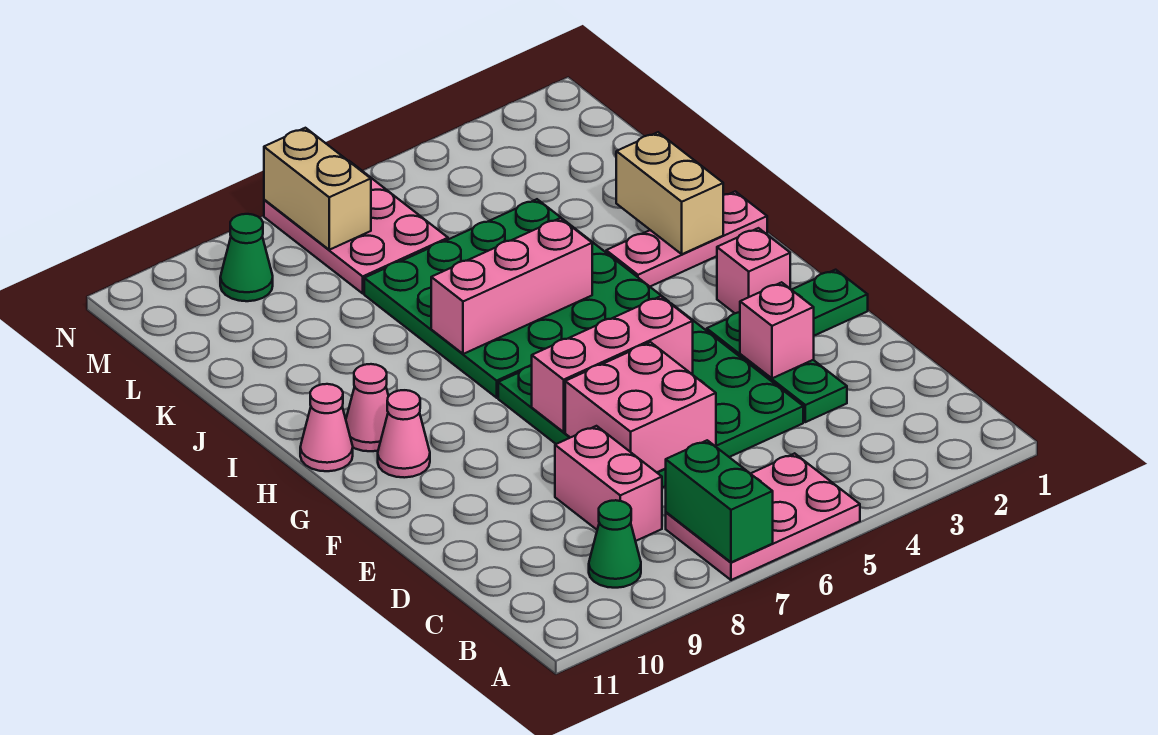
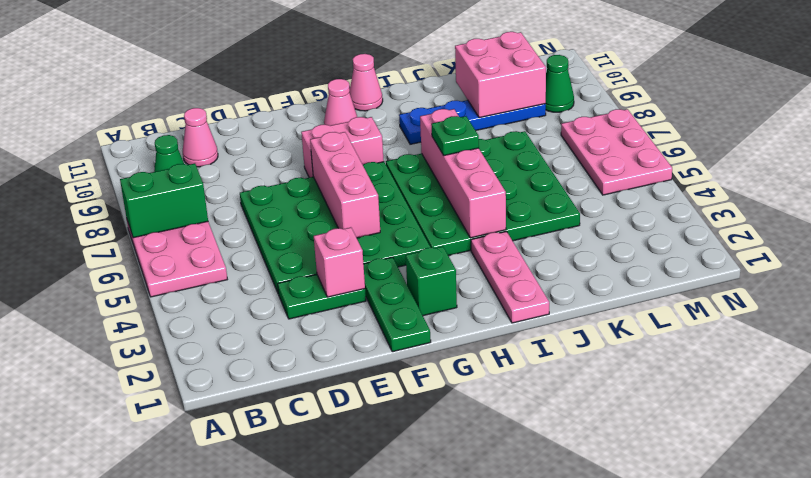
pink brick C8:D8 level 1 -> pink brick F8:G8 level 1
pink brick D6:E7 level 2 -> pink brick K9:L10 level 2
pink brick G2 level 1 -> green brick G2 level 1
pink cone H10 level 1 -> pink cone C10 level 1
tan brick I2:J2 level 2 -> none
pink brick I5:I7 level 2 -> pink brick I4:I7 level 2
none -> green plate I6 level 3
none -> blue plate I9:L9 level 1
pink plate L6:N7 level 1 -> pink plate M5:N7 level 1
tan brick M7:N7 level 2 -> none

